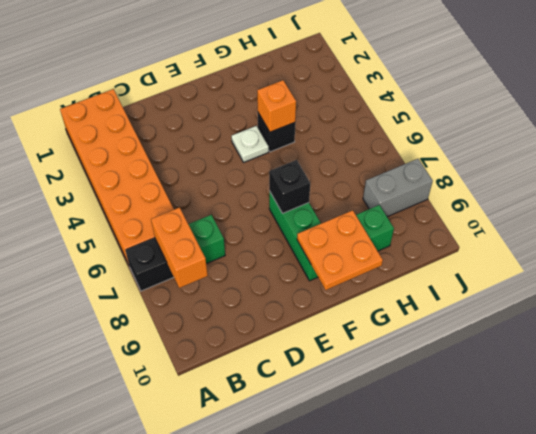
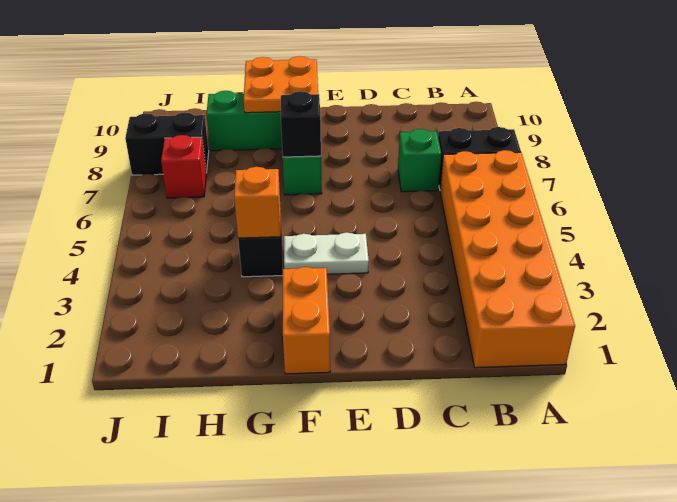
orange brick B7:B8 level 2 -> orange brick F1:F2 level 1
white plate F4 level 1 -> white plate E4:F4 level 1
none -> red brick I7 level 1
grey brick I8:J8 level 1 -> black brick I8:J8 level 1

